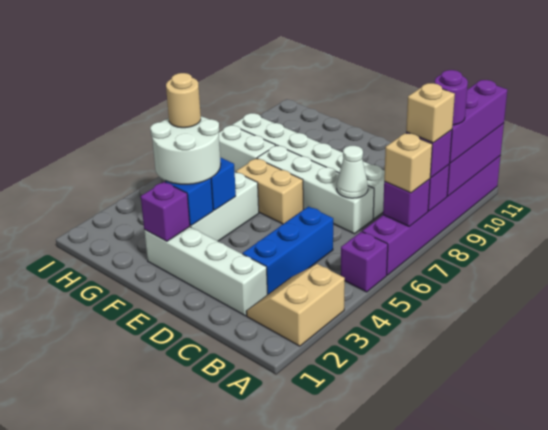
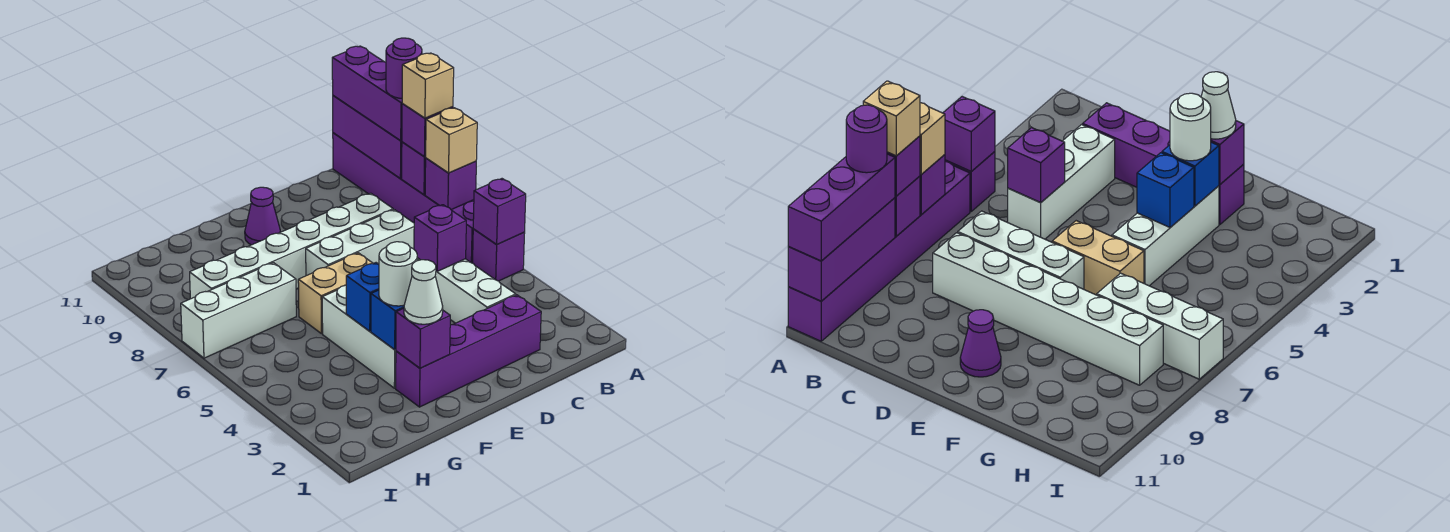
tan slope A2:B3 level 1 top A -> none
none -> purple brick A5 level 2
white brick C2:F2 level 1 -> purple brick C2:F2 level 1
blue brick C3:C5 level 1 -> white brick C3:C5 level 1
none -> purple brick C5 level 2
white brick C7:F7 level 1 -> white brick C7:E7 level 1
white cone C7 level 2 -> white cone F2 level 3
none -> purple cone E10 level 1
white round brick F3:G4 level 3 -> white round brick F3 level 3
tan round brick G4 level 4 -> none
white brick G7:H7 level 1 -> white brick G7:I7 level 1

